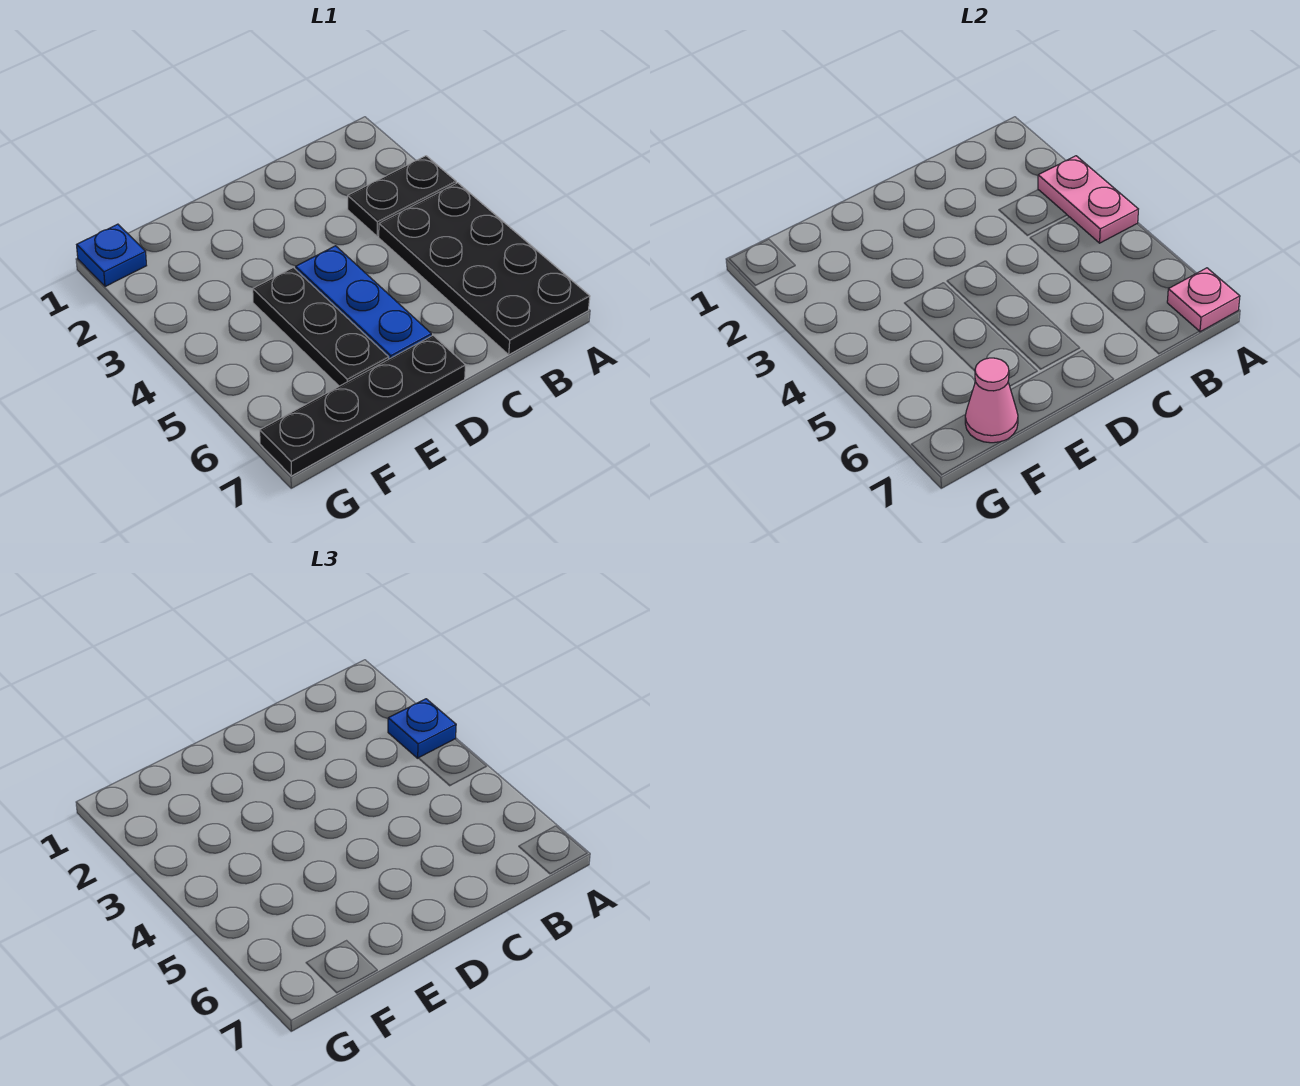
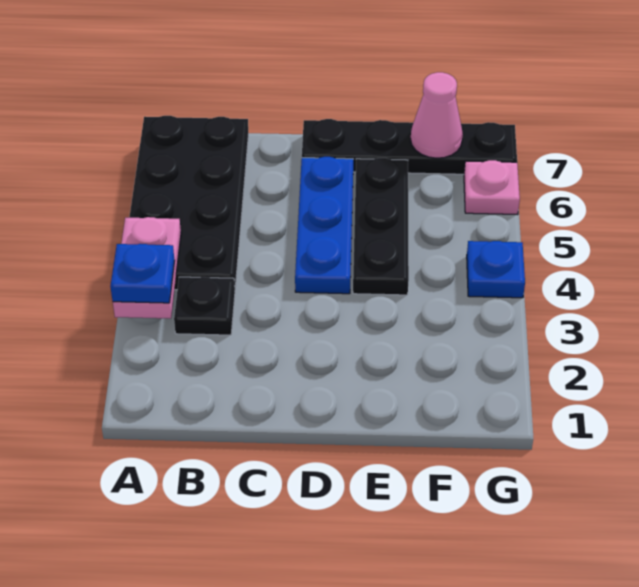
black plate A3:B3 level 1 -> black plate B3 level 1
pink plate A7 level 2 -> pink plate G6 level 1
blue plate G1 level 1 -> blue plate G4 level 1

